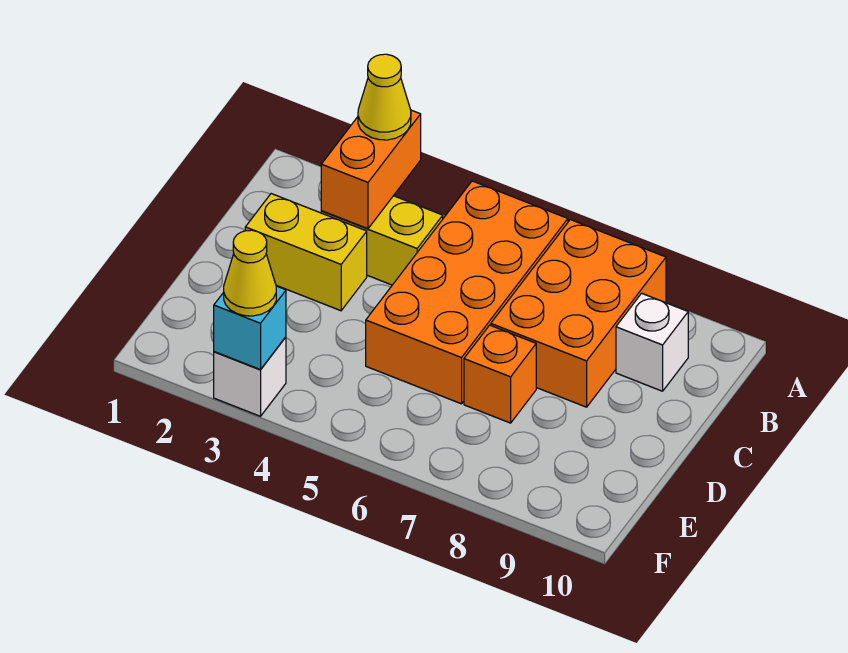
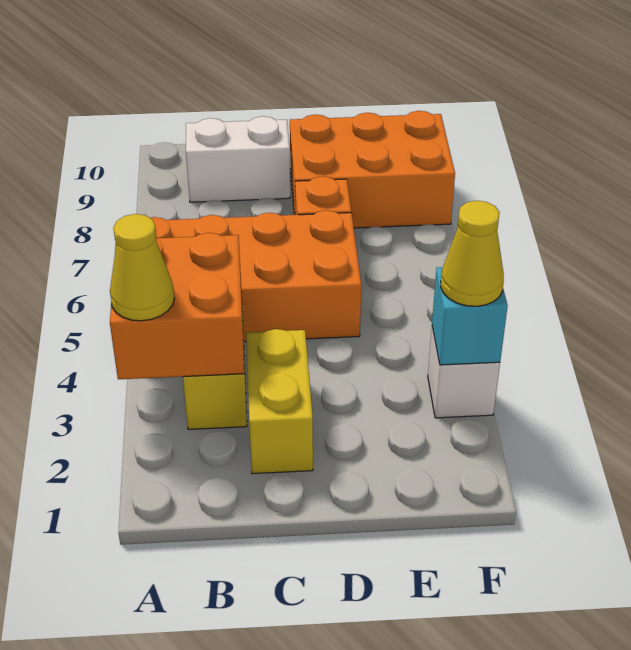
orange brick A3:B3 level 2 -> orange brick A3:B4 level 2
orange brick A7:C8 level 1 -> orange brick D8:F9 level 1
white brick B9 level 1 -> white brick B9:C9 level 1

